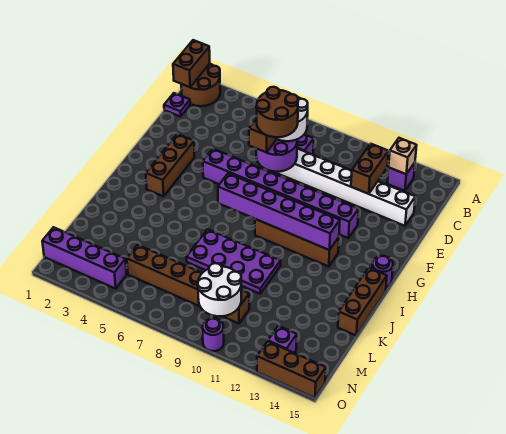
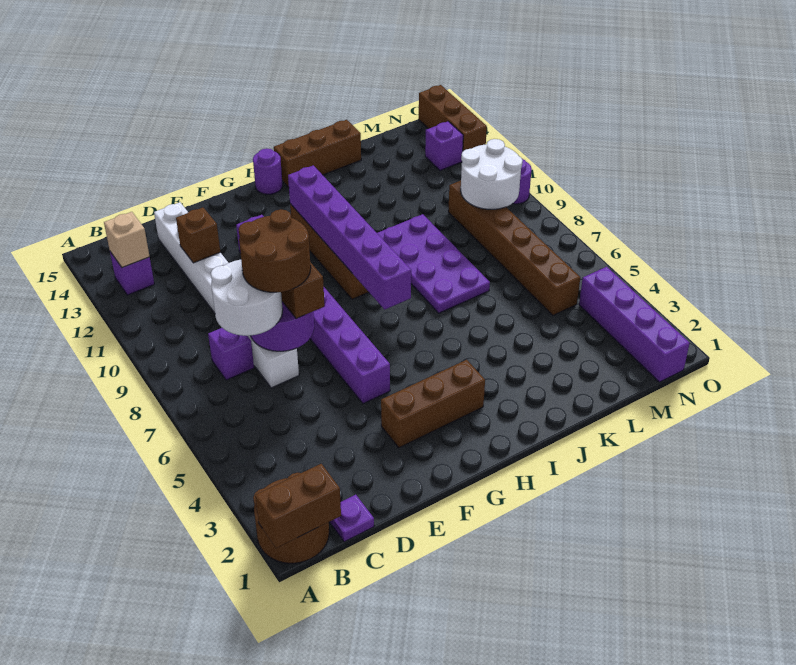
brown brick C12:D12 level 2 -> brown brick D12 level 2

